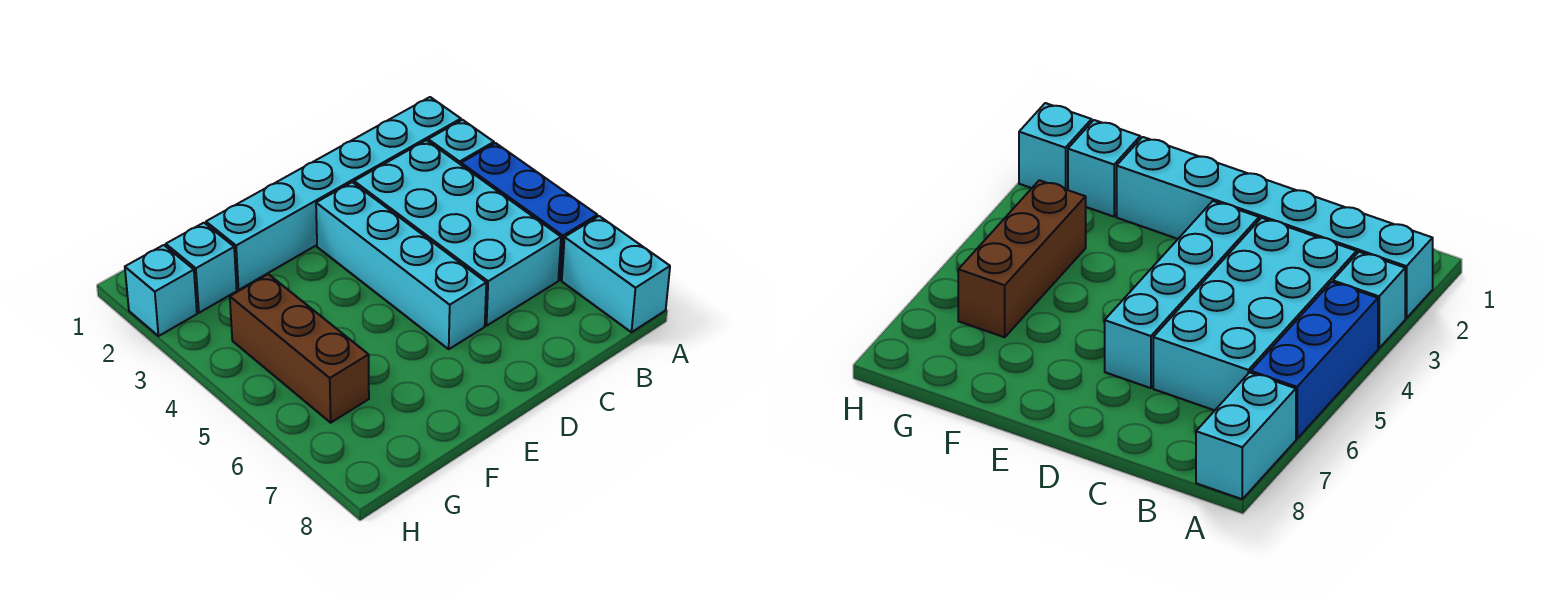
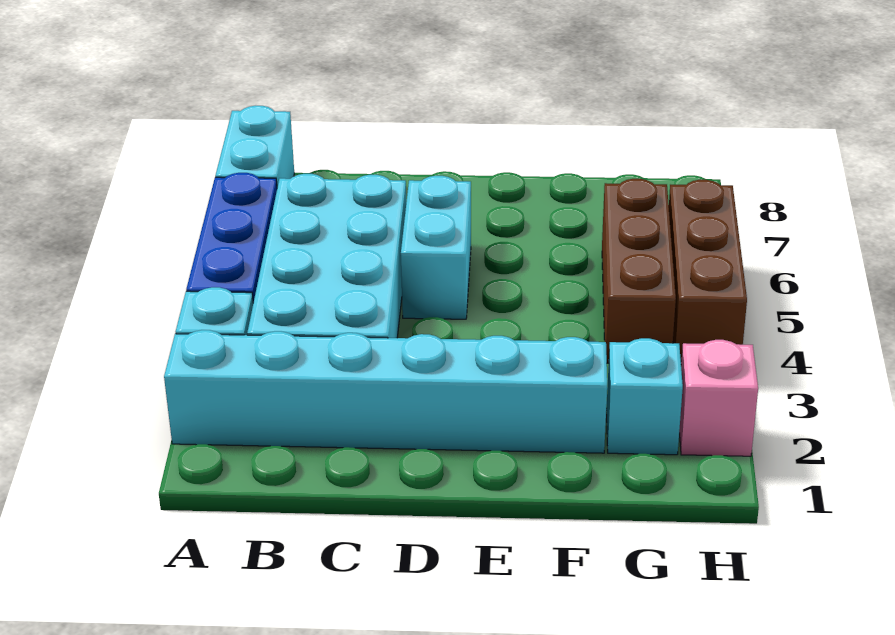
cyan brick D3:D6 level 1 -> cyan brick D5:D6 level 1
cyan brick H2 level 1 -> pink brick H2 level 1
none -> brown brick H4:H6 level 1

